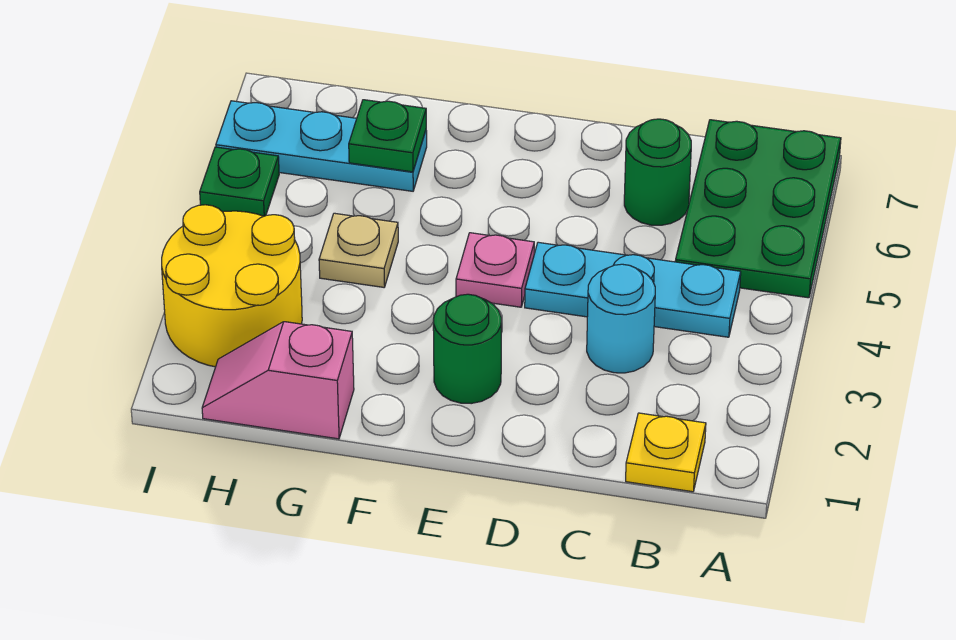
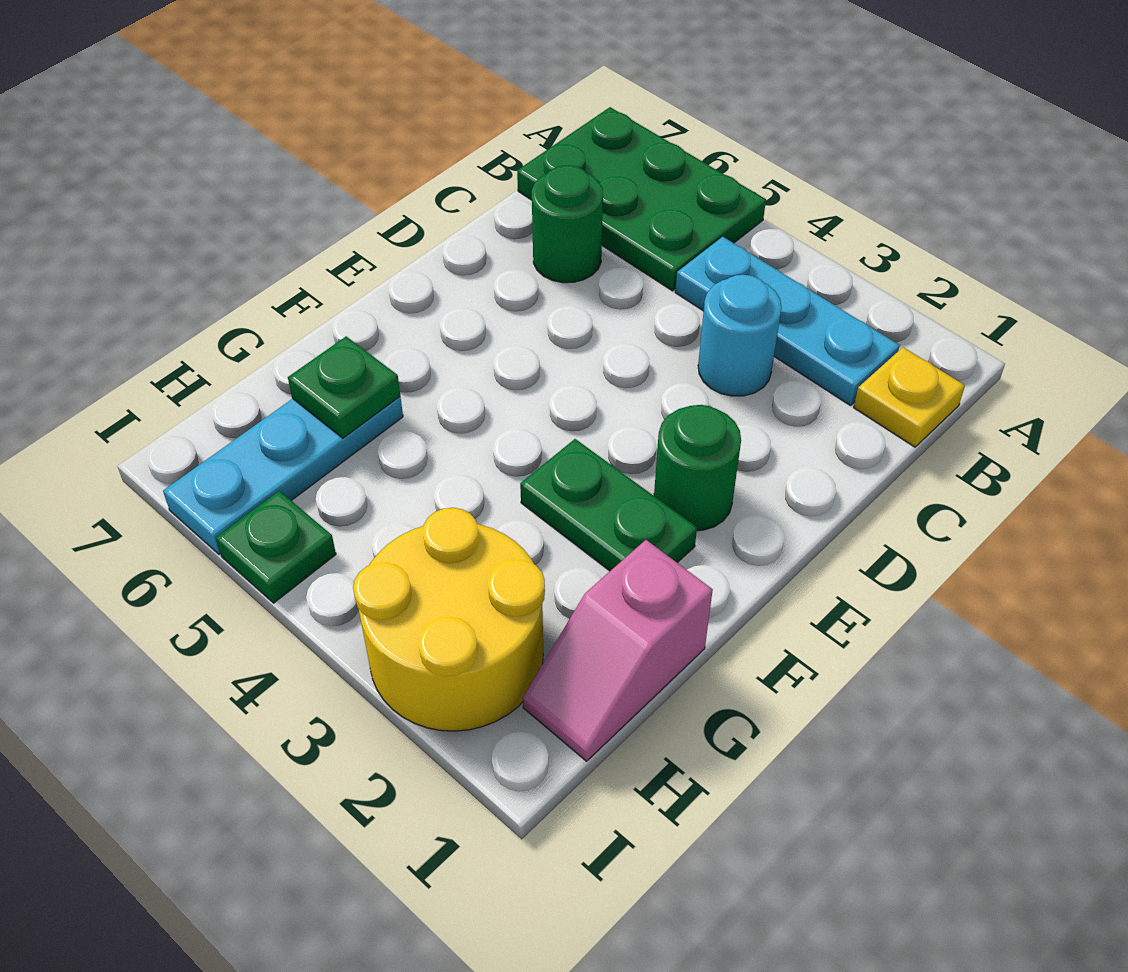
cyan plate B4:D4 level 1 -> cyan plate B2:B4 level 1
pink plate E4 level 1 -> none
none -> green plate F2:F3 level 1
tan plate G4 level 1 -> none

